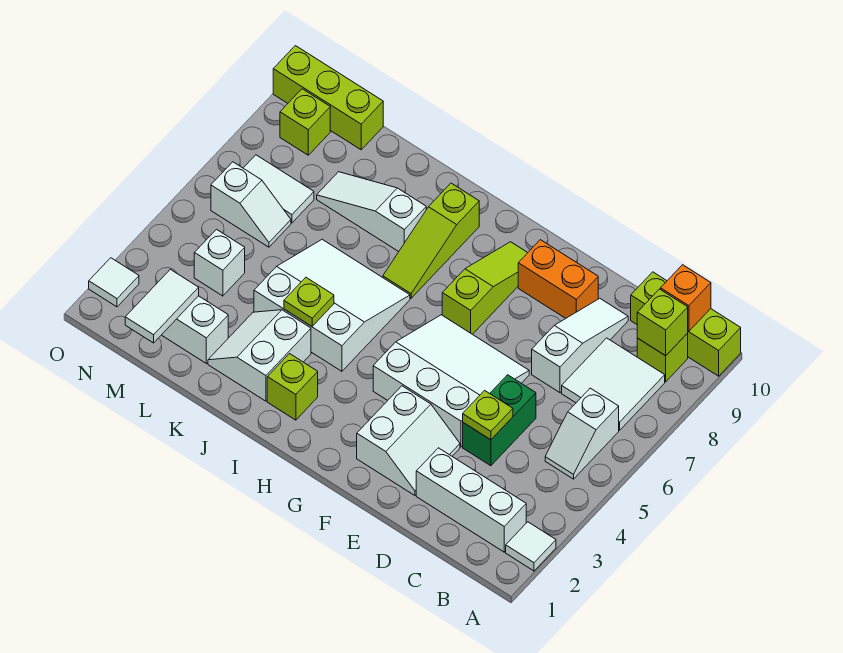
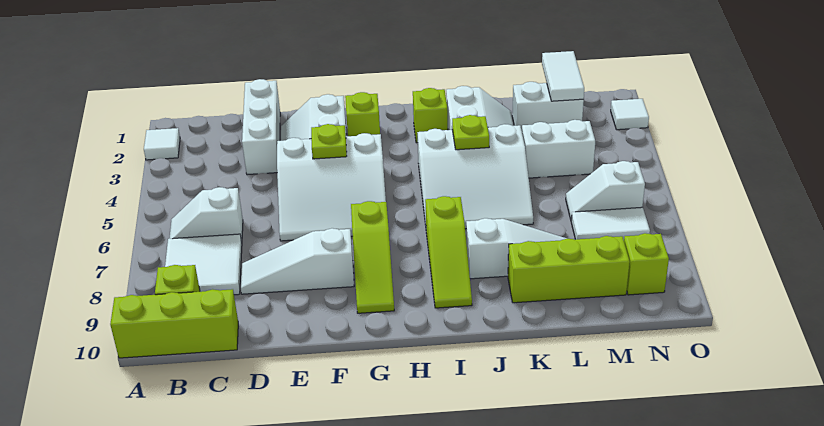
white brick B2:D2 level 1 -> white brick D1:D3 level 1
white slope B5:B6 level 1 top 6 -> white slope B6:C6 level 1 top C
lime brick B9 level 2 -> lime brick G2 level 1
orange brick B10 level 2 -> none
green brick D4:D5 level 1 -> none
lime plate D4 level 2 -> lime plate F4 level 2
white slope D7:D9 level 1 top 7 -> white slope D8:F8 level 1 top F
orange brick E9:F9 level 1 -> none
lime slope I7:I9 level 1 top 9 -> lime slope I7:I9 level 1 top 7
white brick M4 level 1 -> white brick L4:M4 level 1
lime brick M10:O10 level 1 -> lime brick K9:M9 level 1

